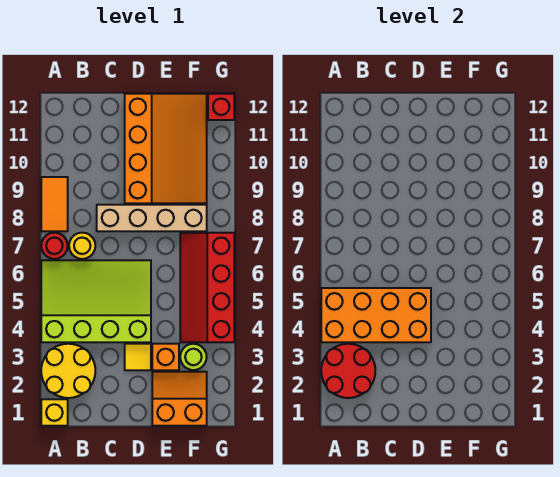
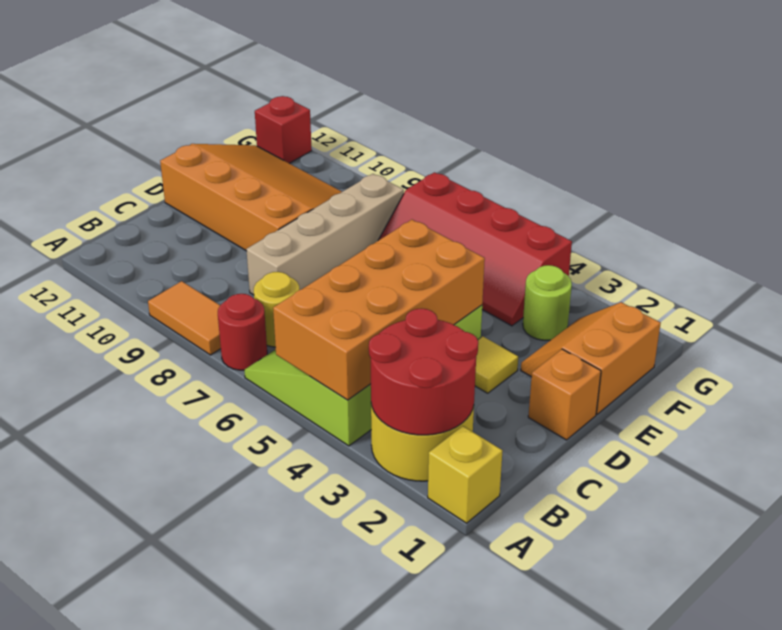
orange brick E3 level 1 -> orange brick D1 level 1

